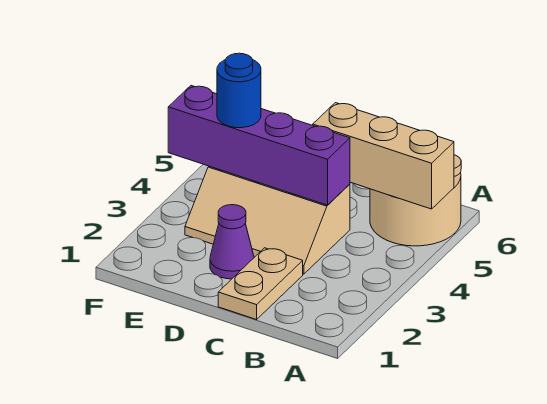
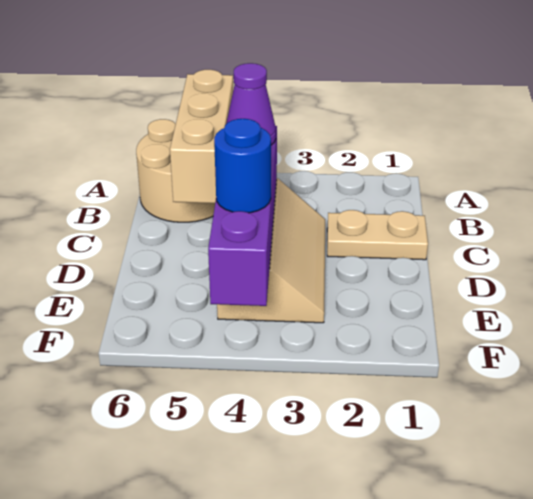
purple cone D2 level 1 -> purple cone C4 level 3

